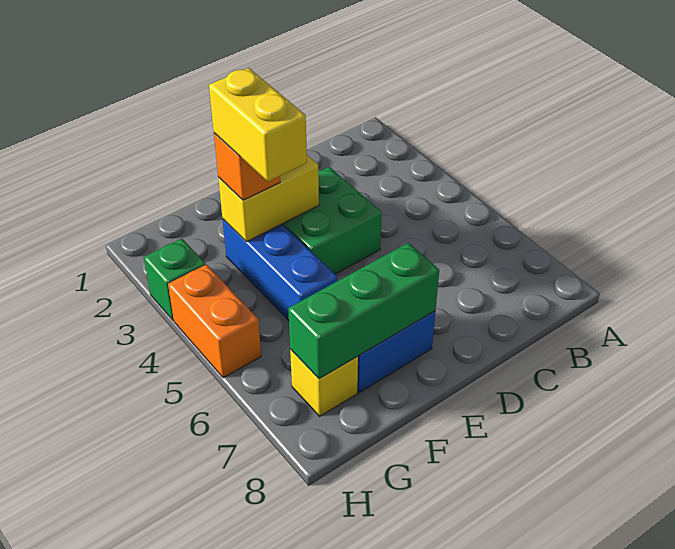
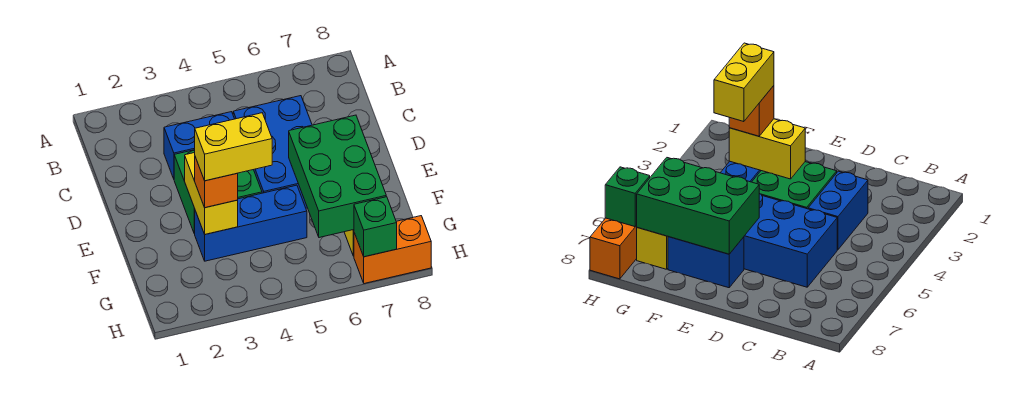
none -> blue brick C3:C4 level 1
none -> blue brick C5:E6 level 1
green brick E7:G7 level 2 -> green brick E6:G7 level 2
green brick H3 level 1 -> green brick H7 level 2
orange brick H4:H5 level 1 -> orange brick H7:H8 level 1

